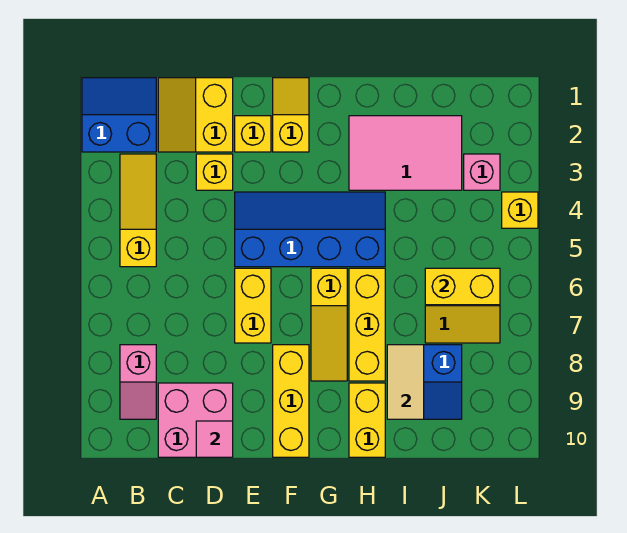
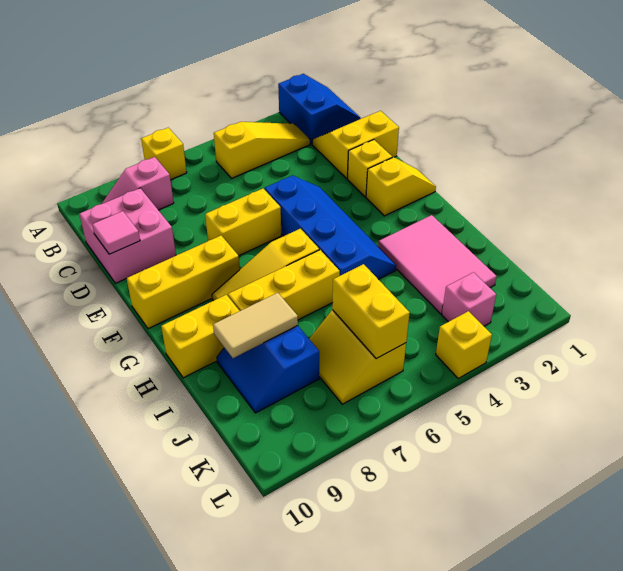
yellow brick D3 level 1 -> yellow brick A7 level 1

